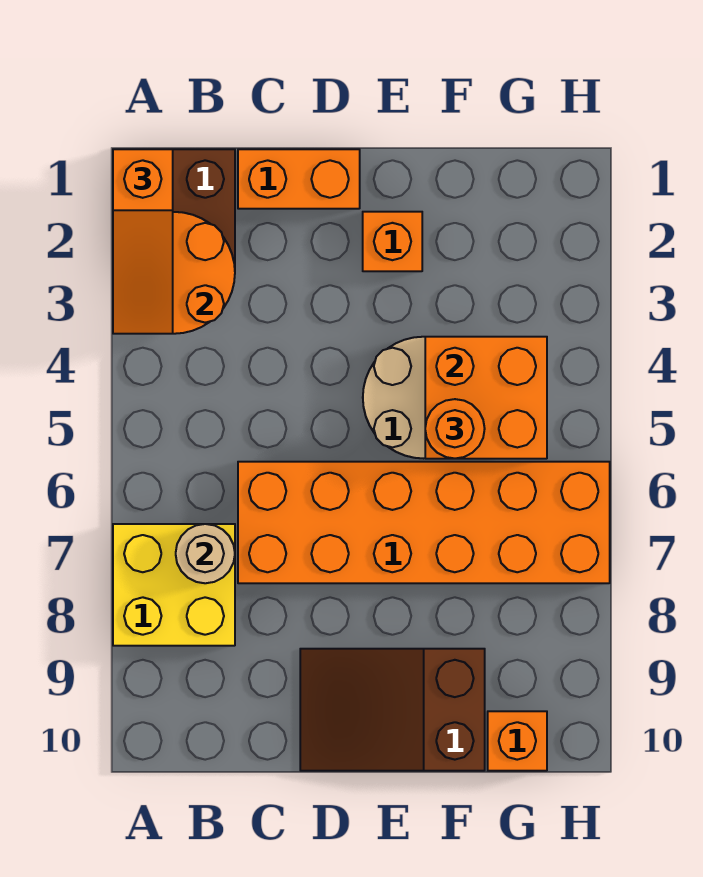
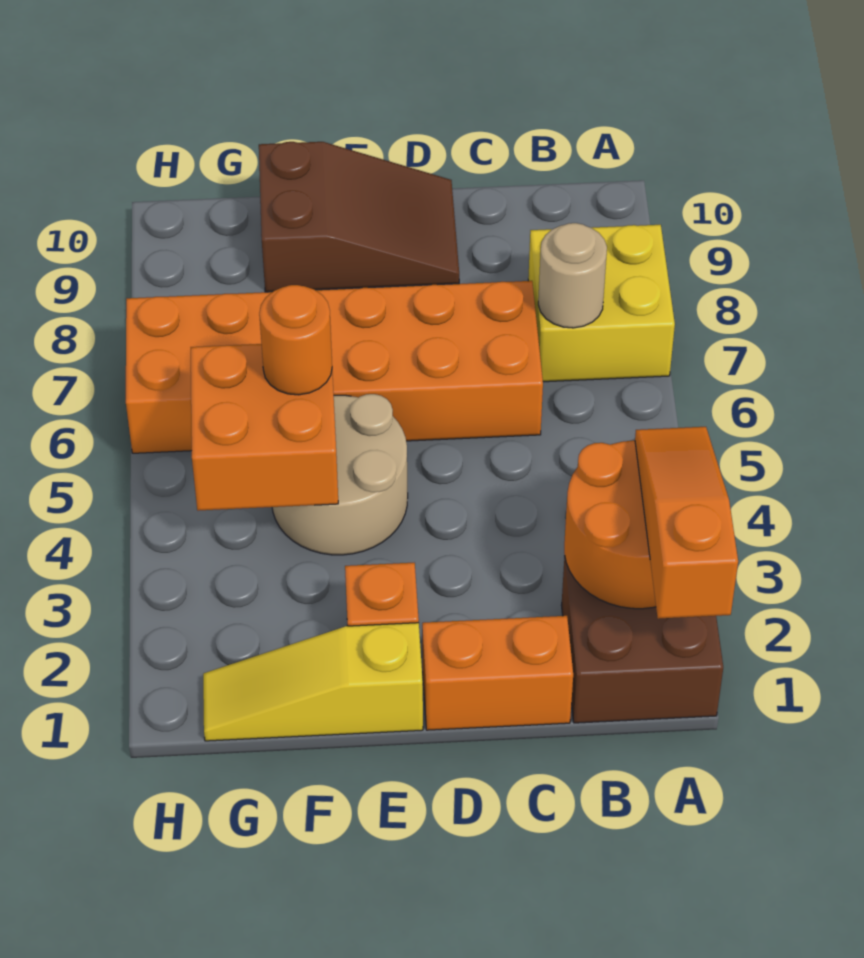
none -> yellow slope E1:G1 level 1 top E
orange brick G10 level 1 -> none

